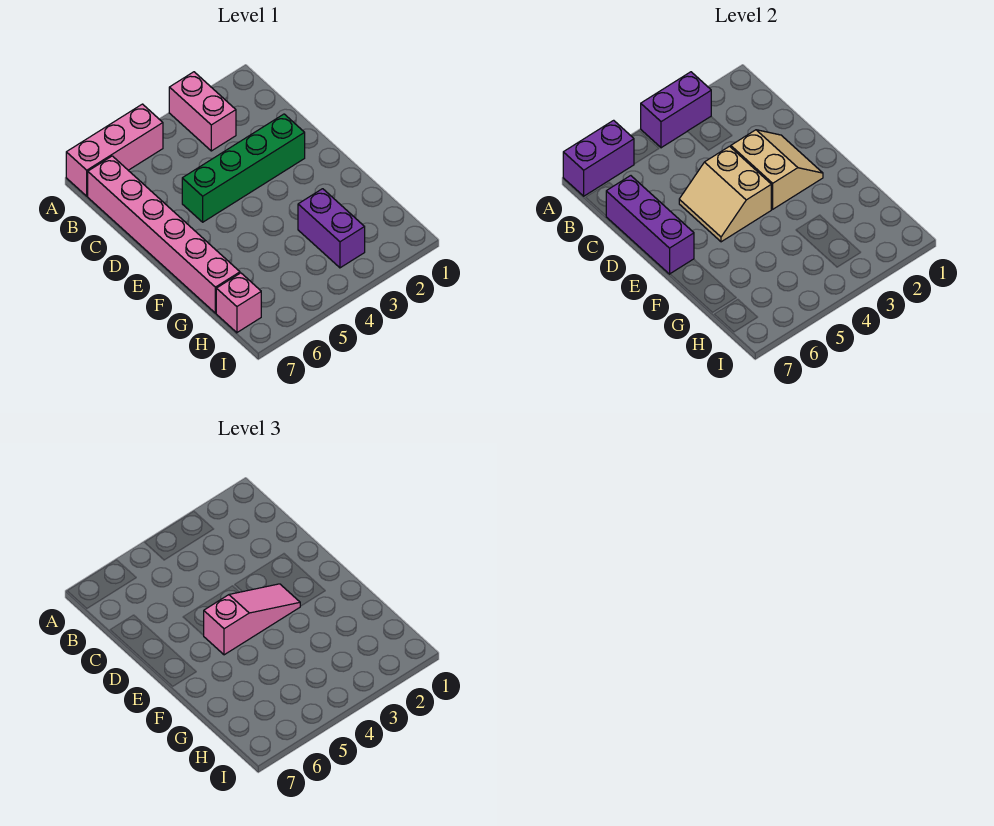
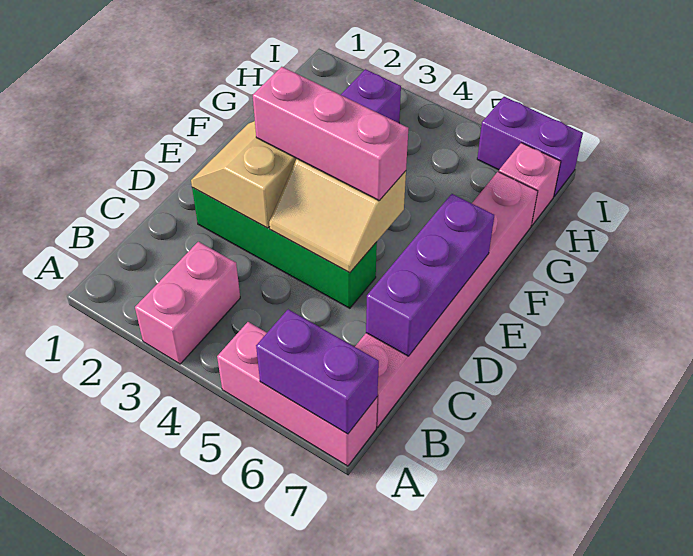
purple brick A3:A4 level 2 -> purple brick I6:I7 level 1
tan slope D4:E5 level 2 top 4 -> tan slope D4:E5 level 2 top E
pink slope E3:E5 level 3 top 5 -> pink brick E3:E5 level 3

